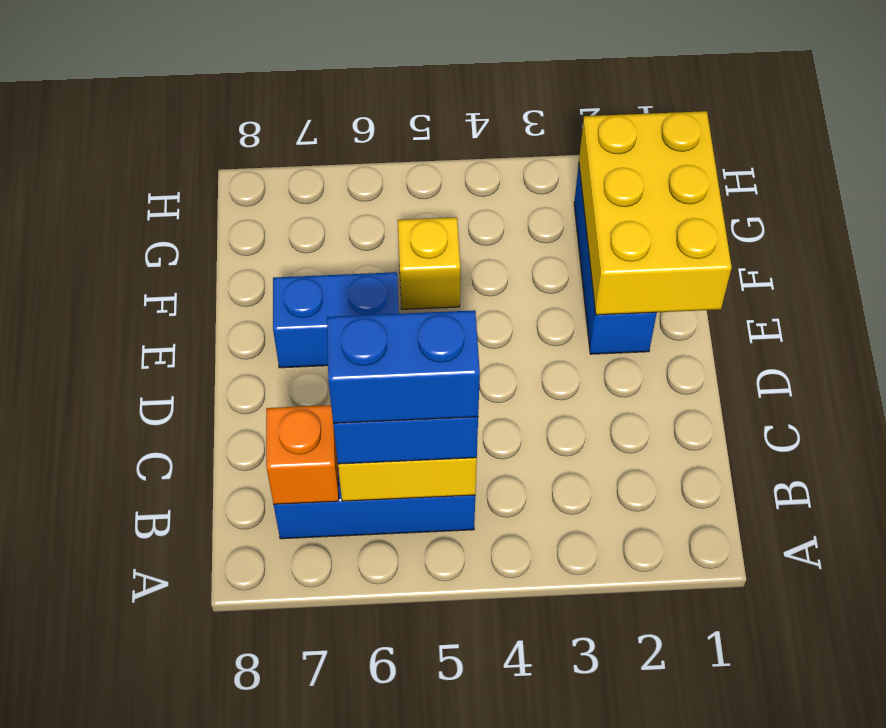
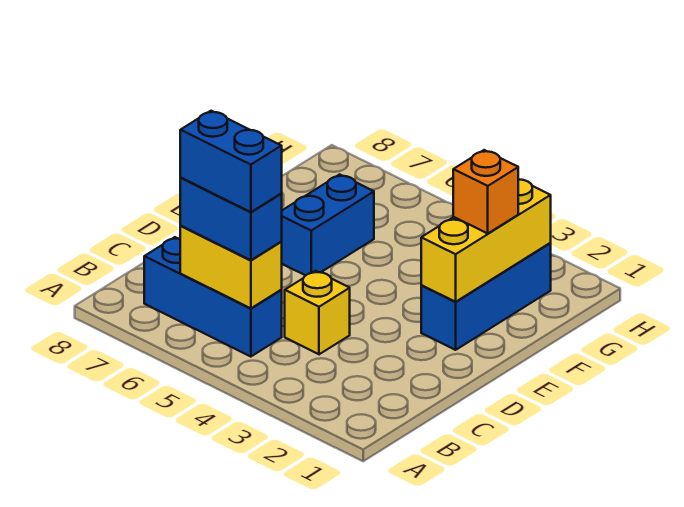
orange brick B7 level 2 -> orange brick F2 level 3
yellow brick E1:G2 level 2 -> yellow brick E2:G2 level 2
blue brick E6:E7 level 1 -> blue brick E6:F6 level 1
yellow brick F5 level 1 -> yellow brick C4 level 1

